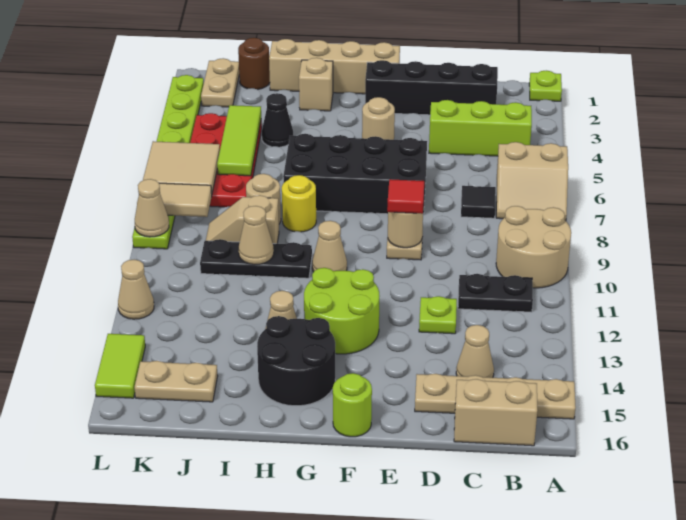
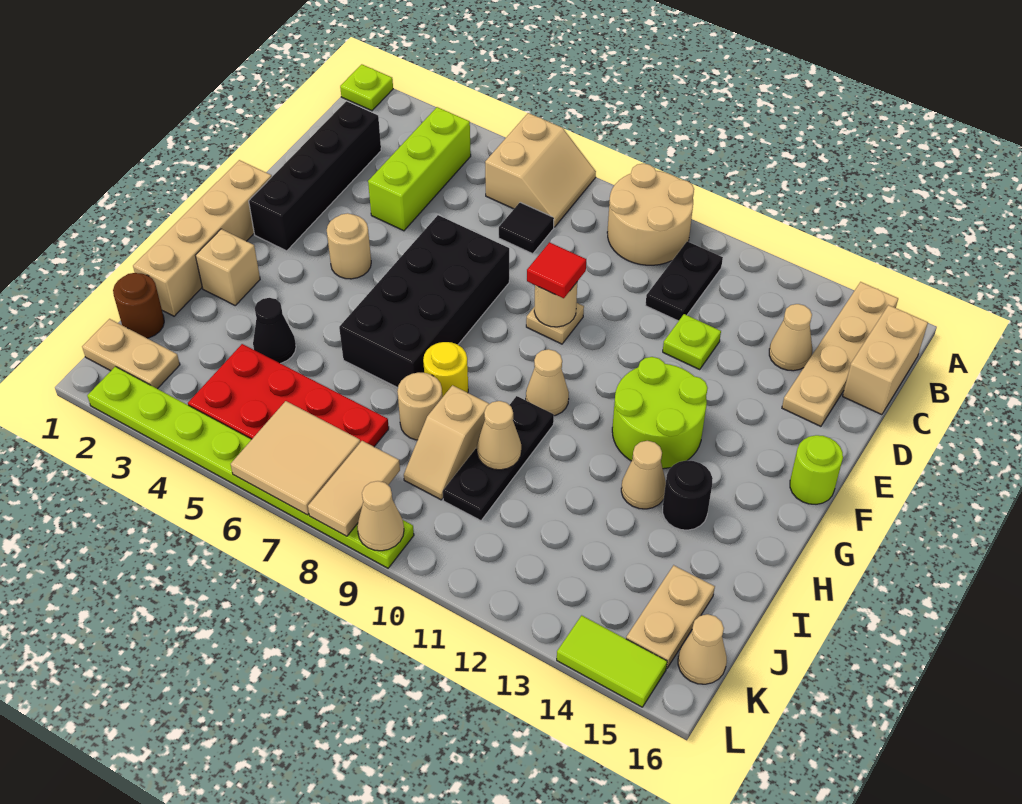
black round brick G14:H15 level 1 -> black round brick H14 level 1
lime tile J4:J6 level 2 -> none
tan cone L12 level 1 -> tan cone K16 level 1

